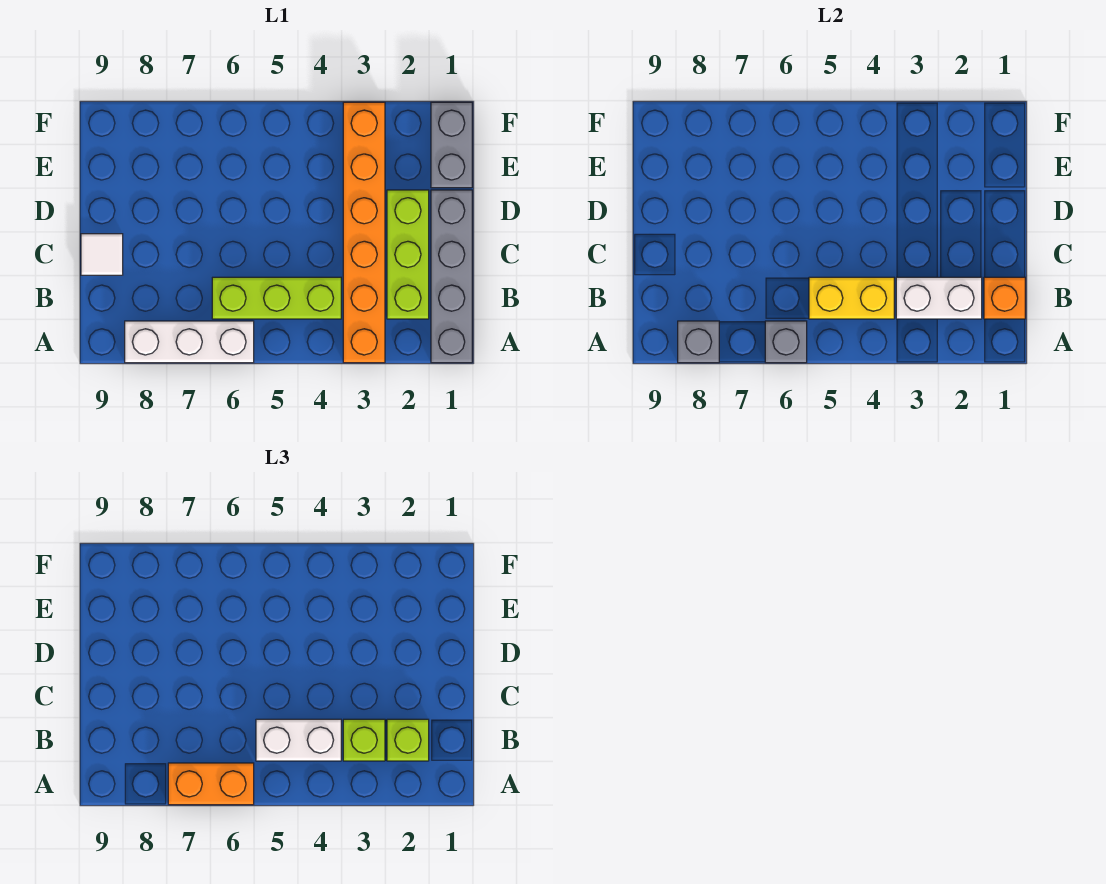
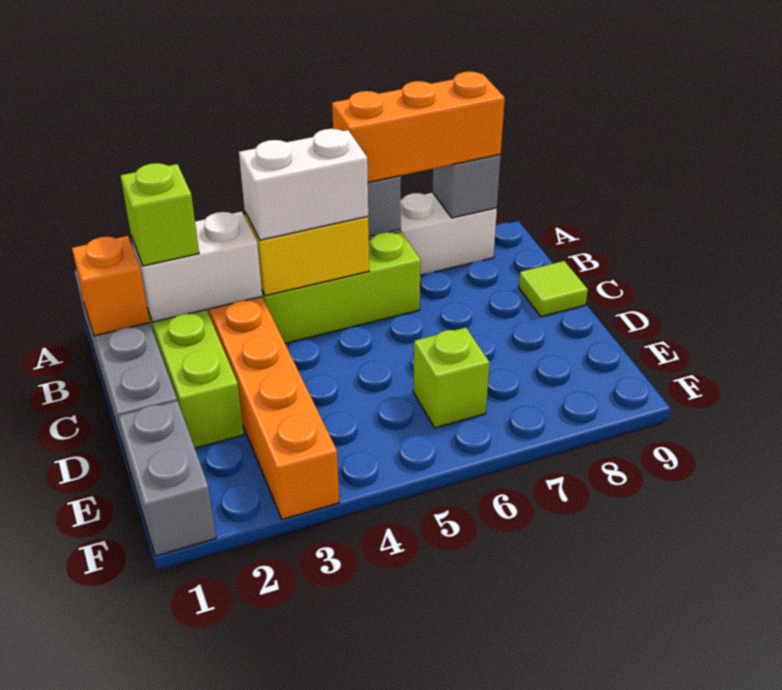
orange brick A6:A7 level 3 -> orange brick A6:A8 level 3
lime brick B3 level 3 -> lime brick E6 level 1
white tile C9 level 1 -> lime tile C9 level 1

